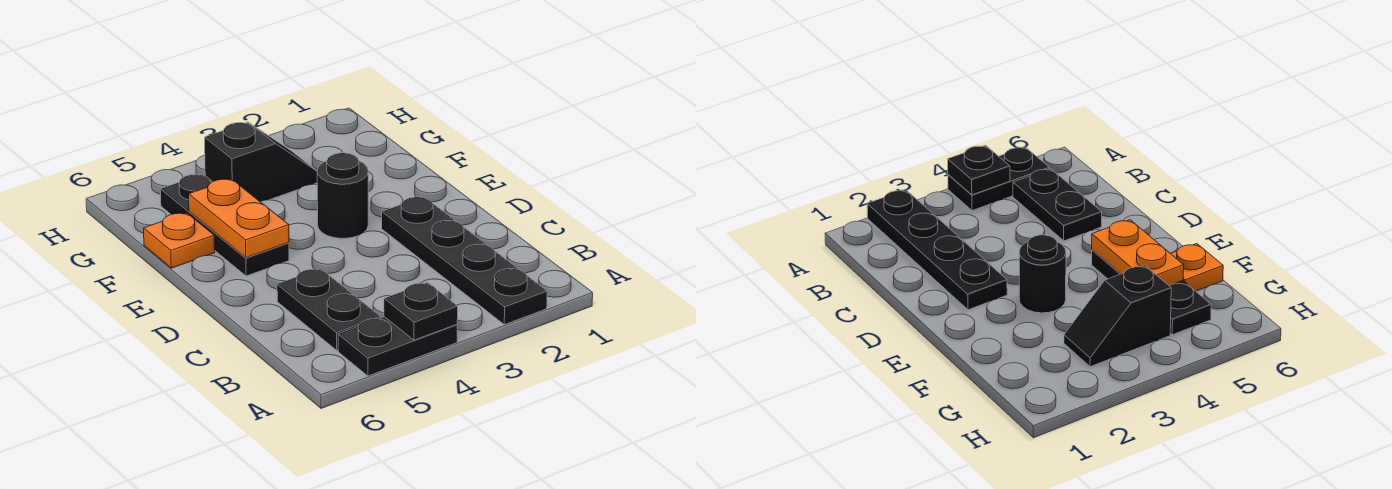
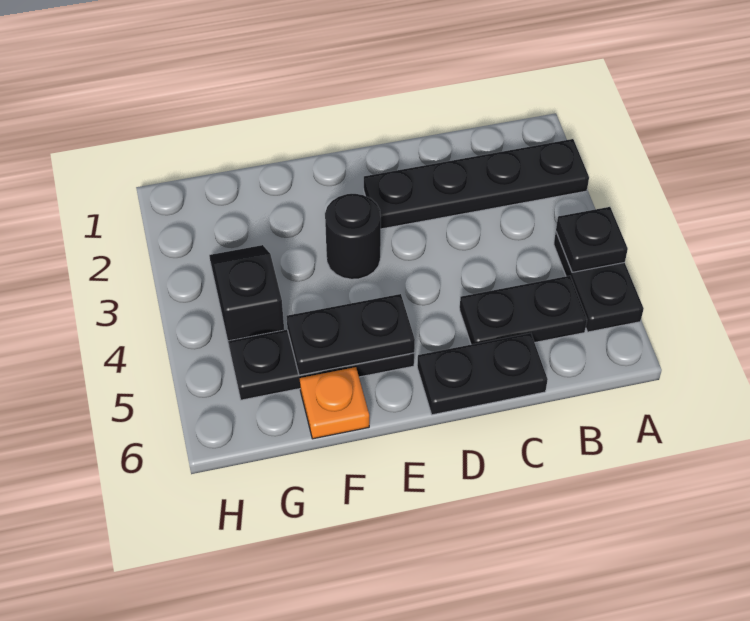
none -> black plate C6:D6 level 1
orange plate E5:F5 level 2 -> black plate E5:F5 level 2

